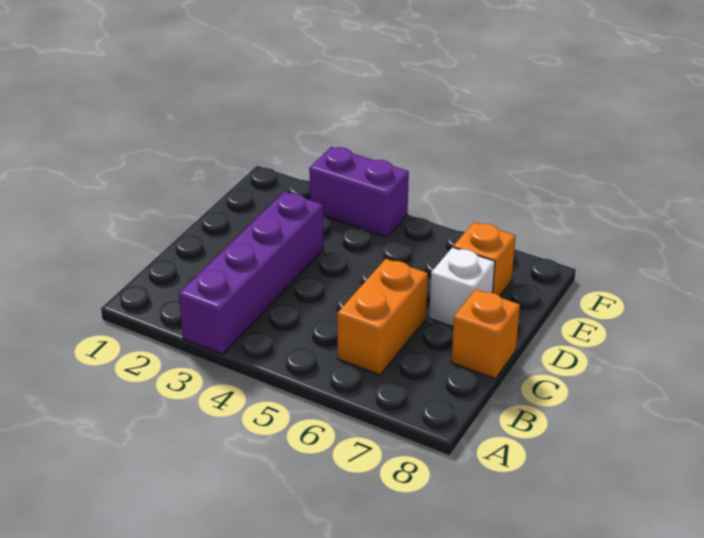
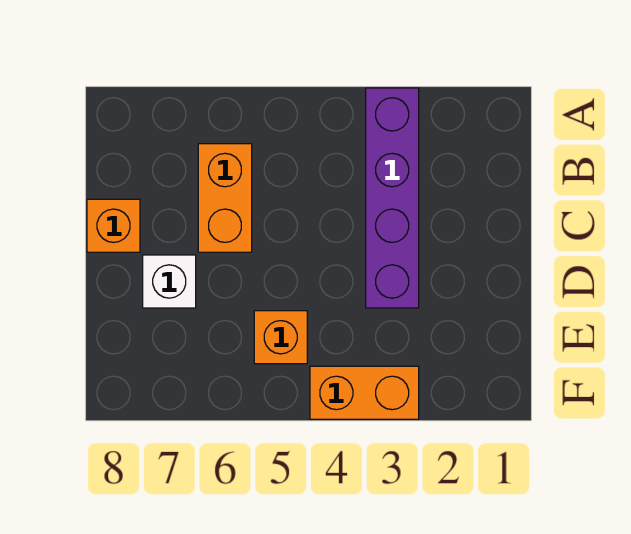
orange brick E7 level 1 -> orange brick E5 level 1
purple brick F3:F4 level 1 -> orange brick F3:F4 level 1

